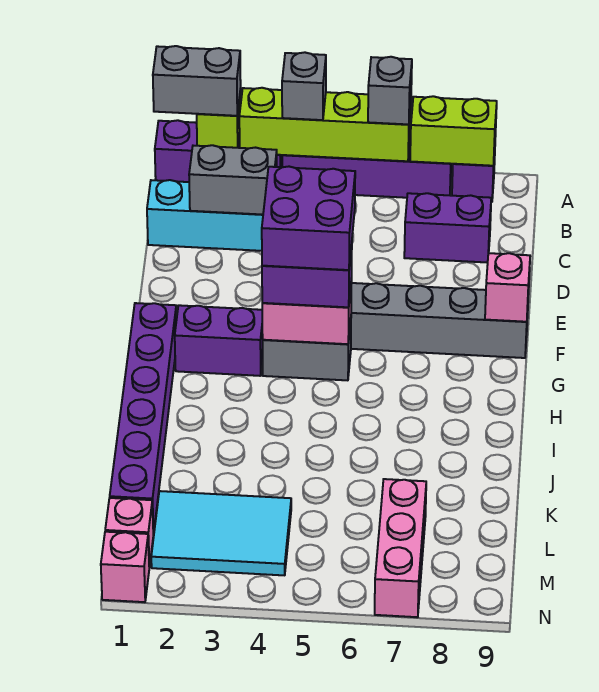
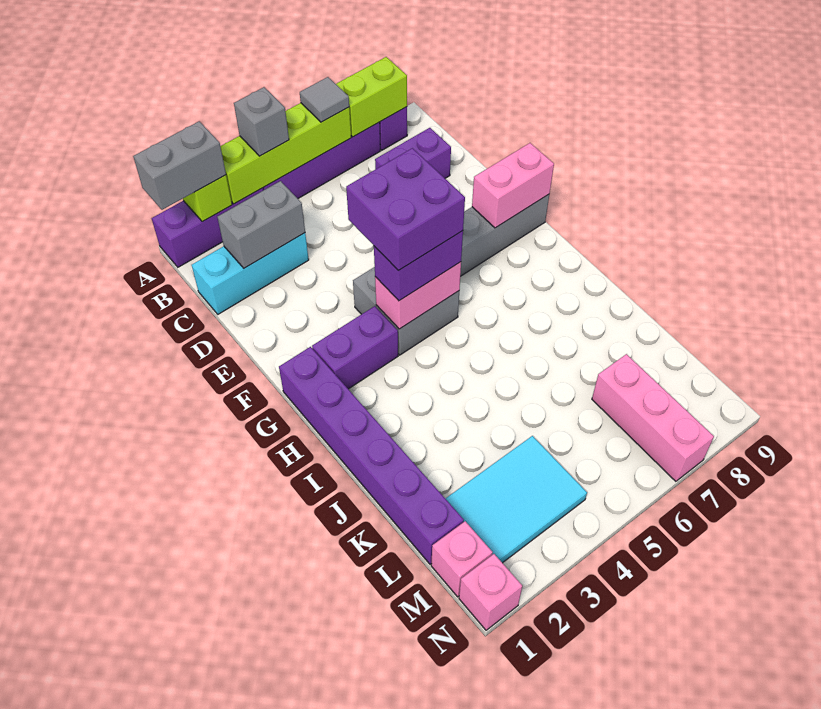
grey brick A6 level 3 -> grey tile A6 level 3
pink brick F9 level 2 -> pink brick F8:F9 level 2

